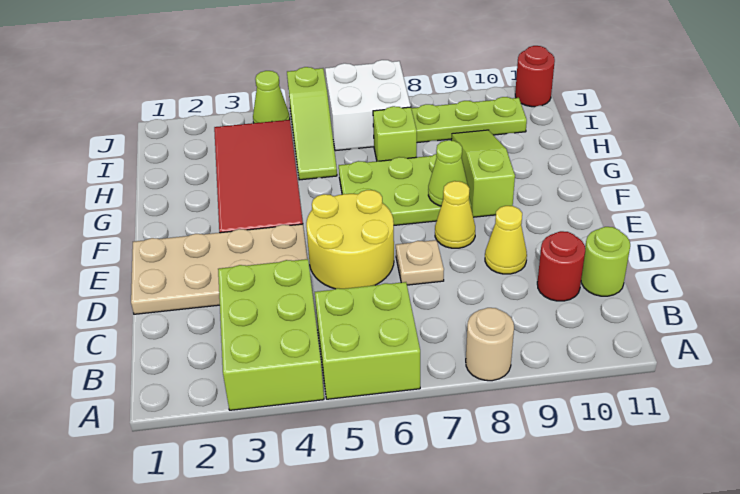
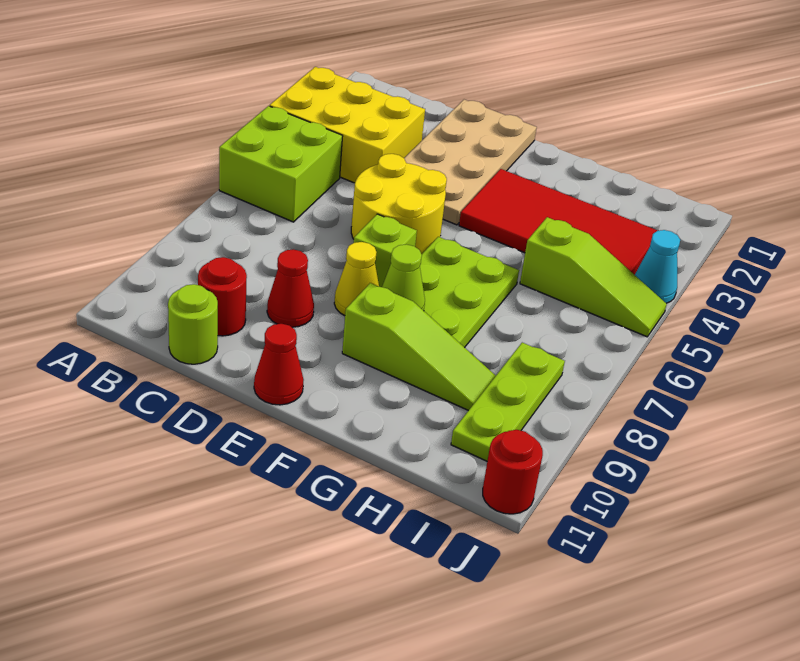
lime brick A3:C4 level 1 -> yellow brick A3:C4 level 1
tan round brick A8 level 1 -> none
tan plate D7 level 1 -> none
yellow cone D9 level 1 -> red cone D9 level 1
none -> red cone E11 level 1
lime slope H5:J5 level 1 top J -> lime slope H5:J5 level 1 top H
lime brick H7 level 1 -> lime brick E7 level 1
white brick I6:J7 level 1 -> none
lime cone J4 level 1 -> cyan cone J4 level 1

